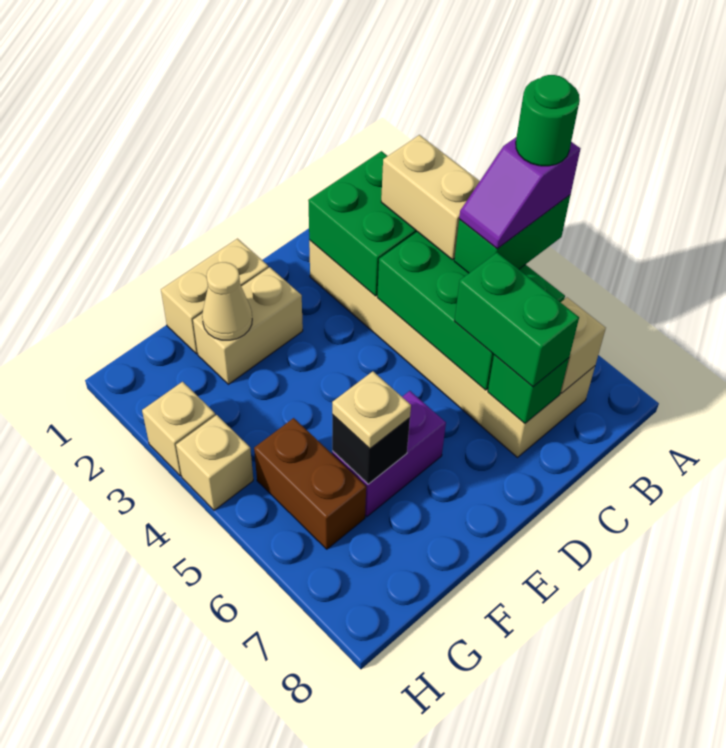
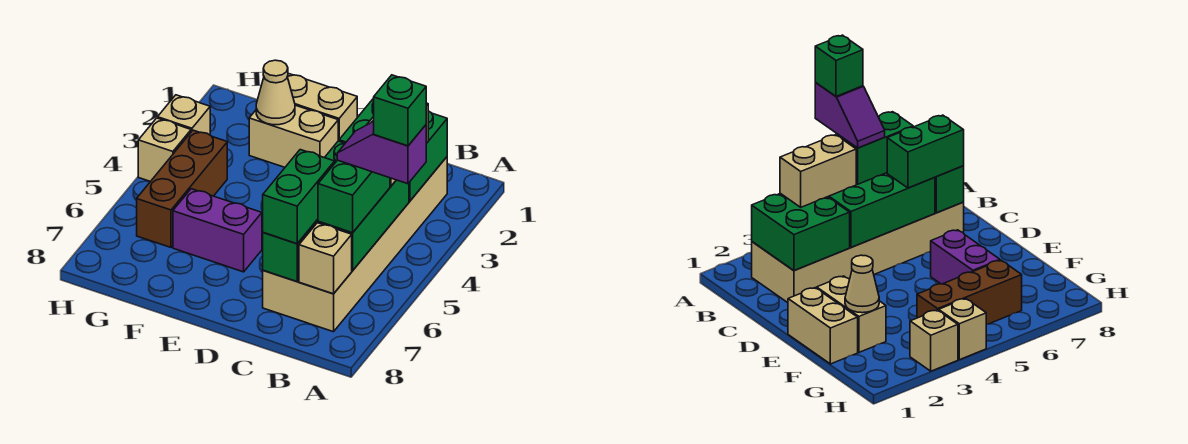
green brick A5:B5 level 3 -> green brick B5:B6 level 3
green round brick A5 level 5 -> green brick A5 level 5
black brick F6 level 2 -> none
tan plate F6 level 3 -> none
brown brick G5:G6 level 1 -> brown brick G4:G6 level 1

